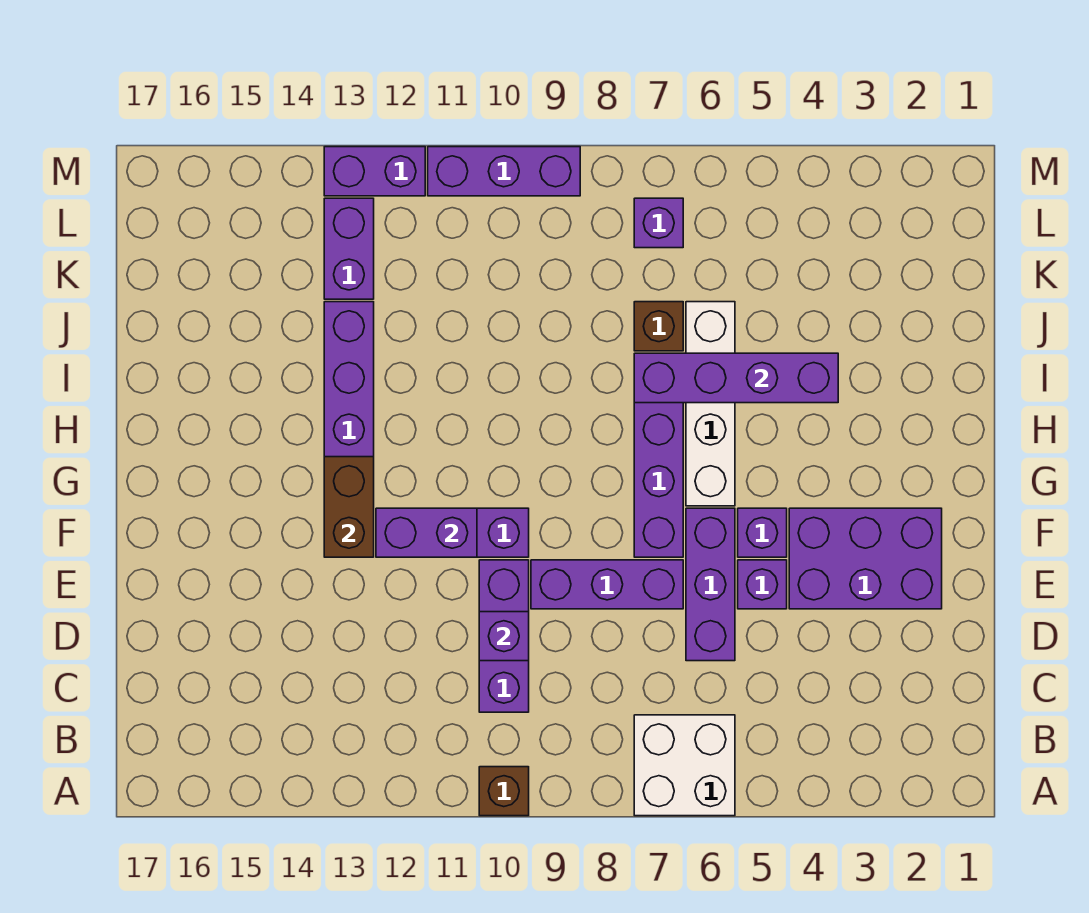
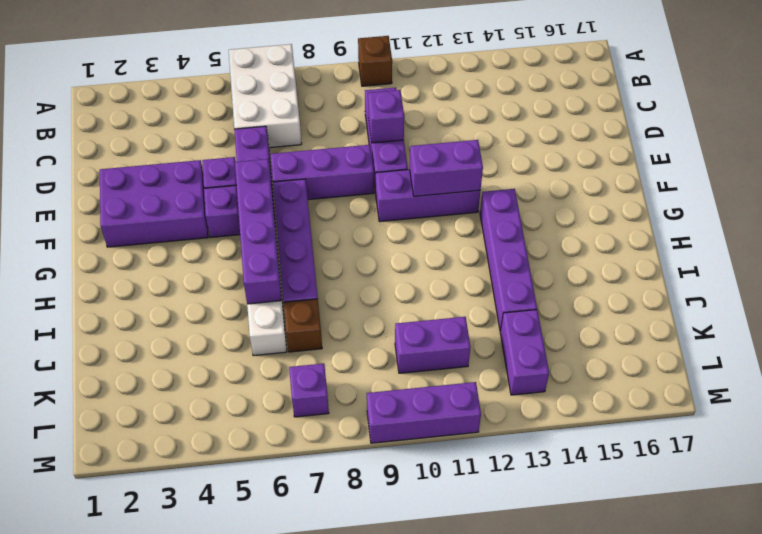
white brick A6:B7 level 1 -> white brick A6:C7 level 1
brown brick F13:G13 level 2 -> none
purple brick I4:I7 level 2 -> purple brick F6:I6 level 2
purple brick M12:M13 level 1 -> purple brick K10:K11 level 1

